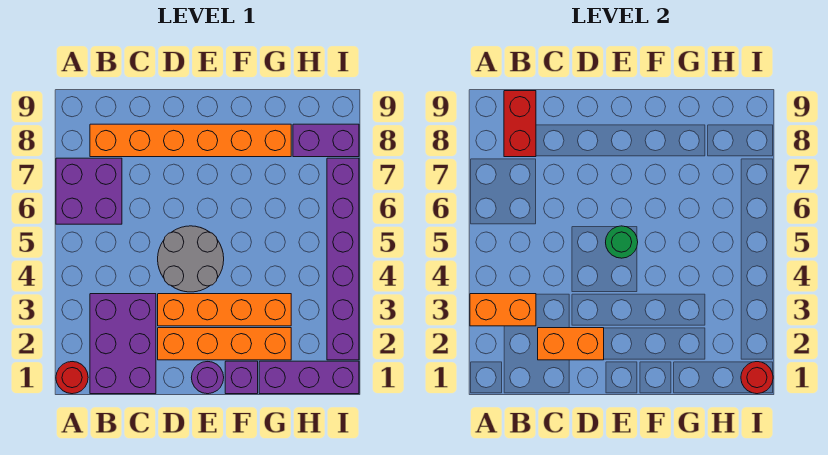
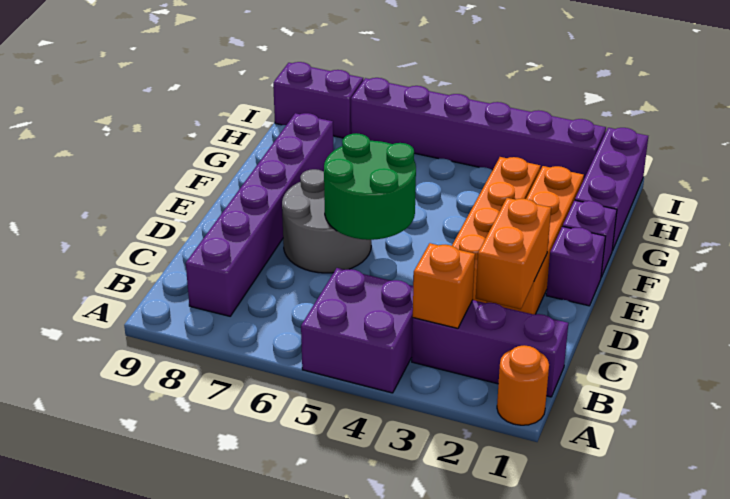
red round brick A1 level 1 -> orange round brick A1 level 1
orange brick A3:B3 level 2 -> orange brick B3 level 2
purple brick A6:B7 level 1 -> purple brick A4:B5 level 1
purple brick B1:C3 level 1 -> purple brick B1:B3 level 1
orange brick B8:G8 level 1 -> purple brick B8:G8 level 1
red brick B8:B9 level 2 -> none
grey round brick D4:E5 level 1 -> grey round brick D6:E7 level 1
purple round brick E1 level 1 -> purple brick E1 level 1
green round brick E5 level 2 -> green round brick D5:E6 level 2
purple brick H8:I8 level 1 -> purple brick I8:I9 level 1
red round brick I1 level 2 -> none

